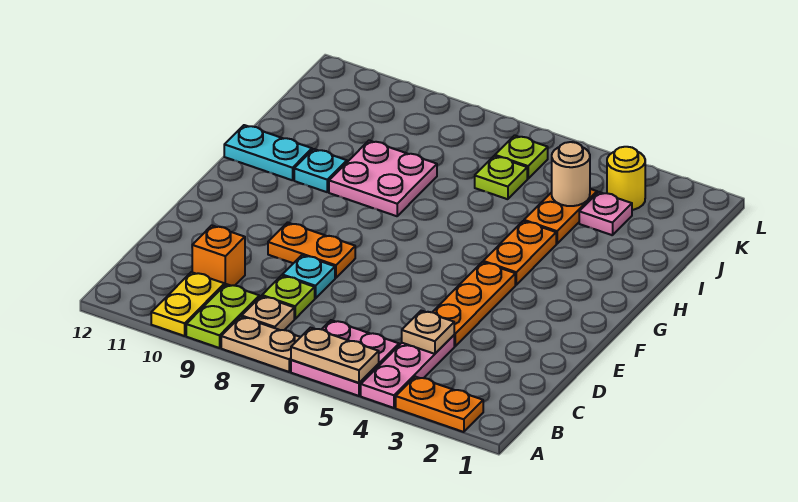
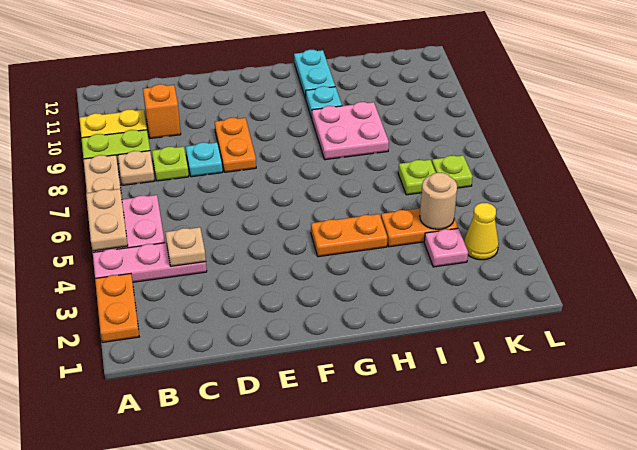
orange plate D4:F4 level 1 -> none
yellow round brick K3 level 1 -> yellow cone K3 level 1

